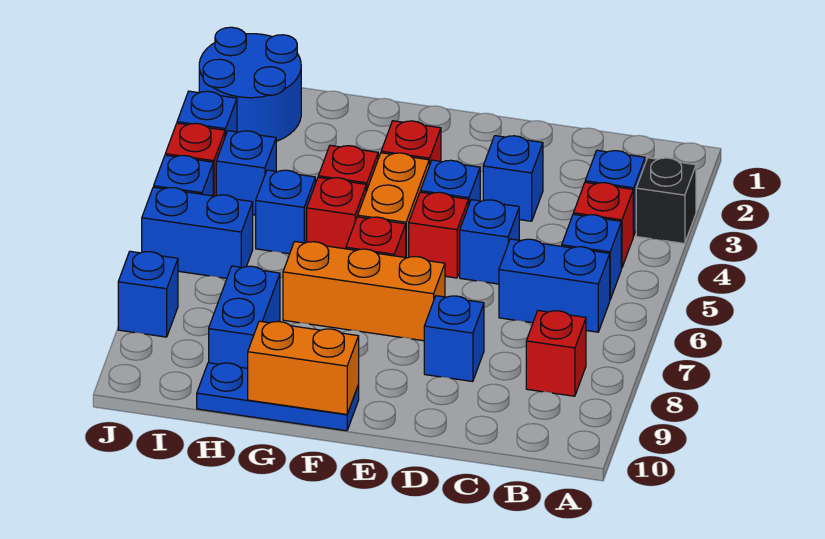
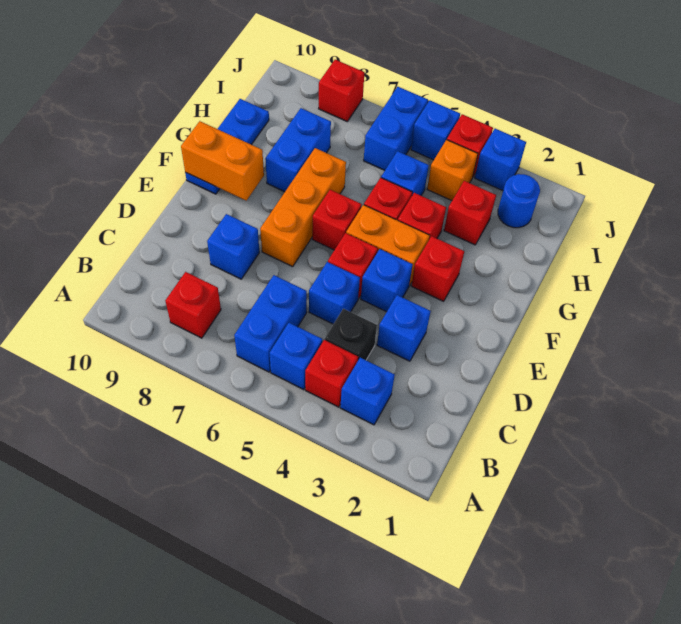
black brick A3 level 1 -> black brick C4 level 1
orange brick F10:G10 level 2 -> orange brick F9:F10 level 2
none -> red brick H3 level 1
blue brick H8:H9 level 1 -> blue brick G8:H8 level 1
blue round brick I1:J2 level 1 -> blue round brick I2 level 1
blue brick I4 level 1 -> orange brick I4 level 1
blue brick J8 level 1 -> red brick J8 level 1

